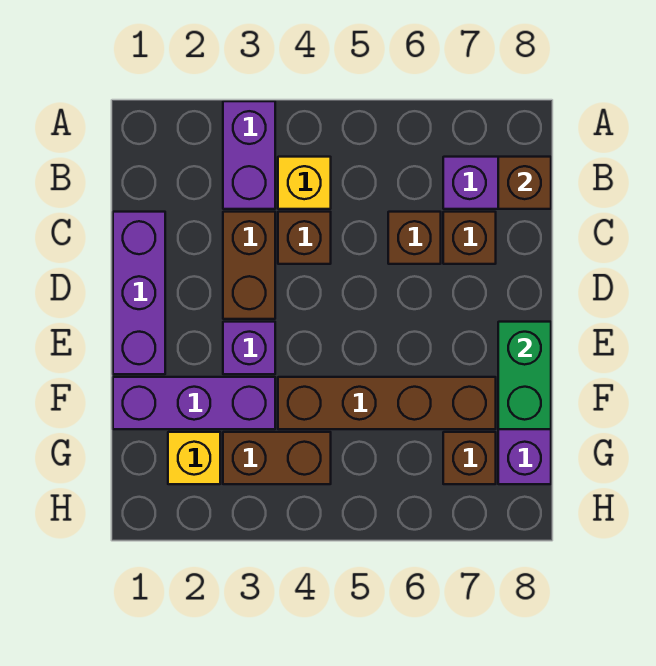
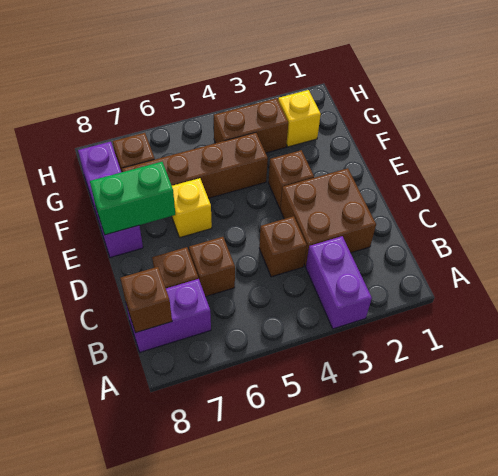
yellow brick B4 level 1 -> yellow brick E6 level 1
purple brick C1:E1 level 1 -> none
brown brick C3:D3 level 1 -> brown brick C2:D3 level 1
purple brick E3 level 1 -> brown brick E3 level 1
green brick E8:F8 level 2 -> green brick E7:E8 level 2
purple brick F1:F3 level 1 -> none

